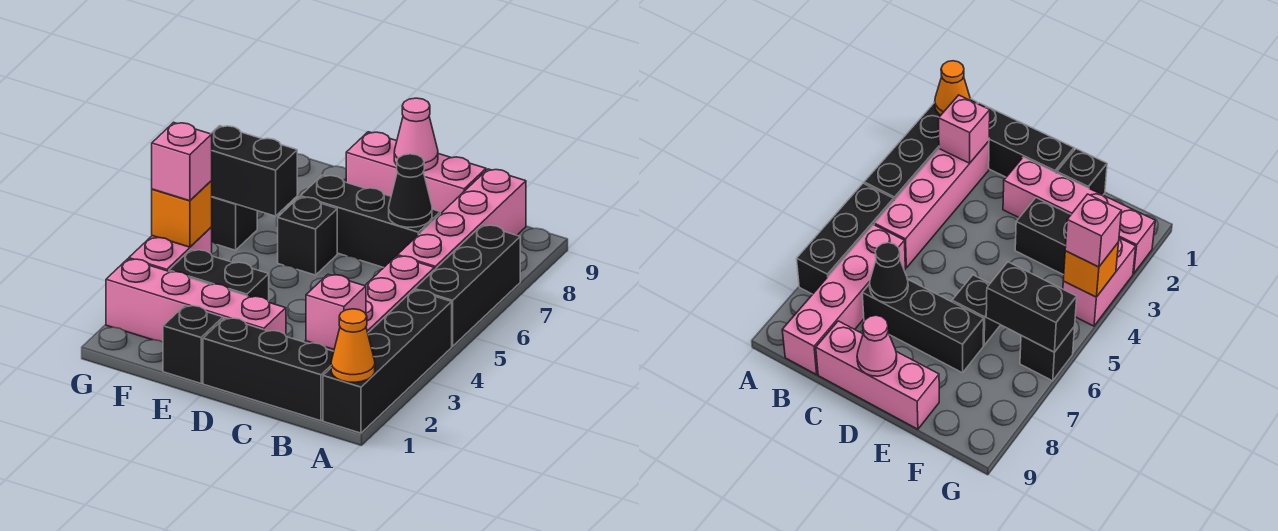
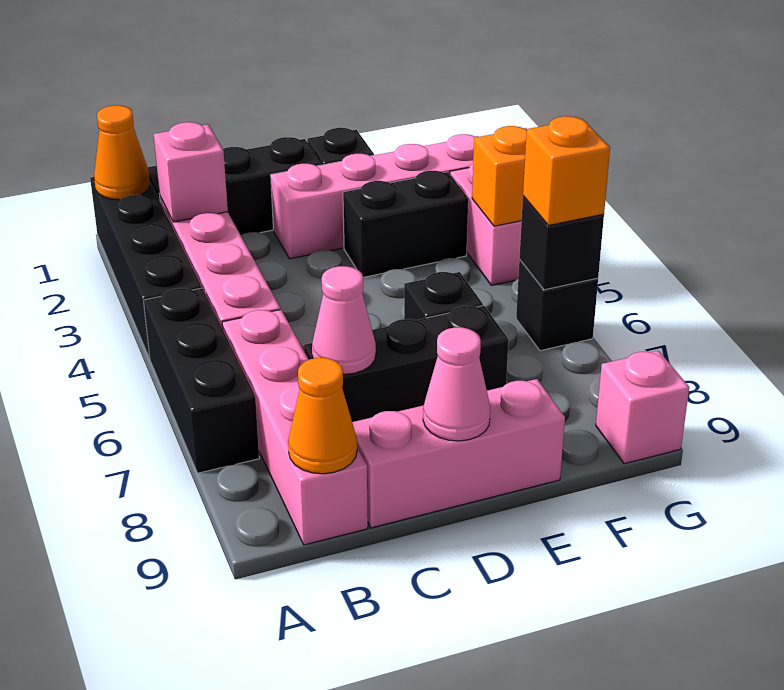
none -> orange cone B9 level 2
black cone C7 level 2 -> pink cone C7 level 2
black brick F6:G6 level 2 -> black brick G6 level 2
pink brick G4 level 3 -> pink brick G9 level 1
none -> orange brick G6 level 3

